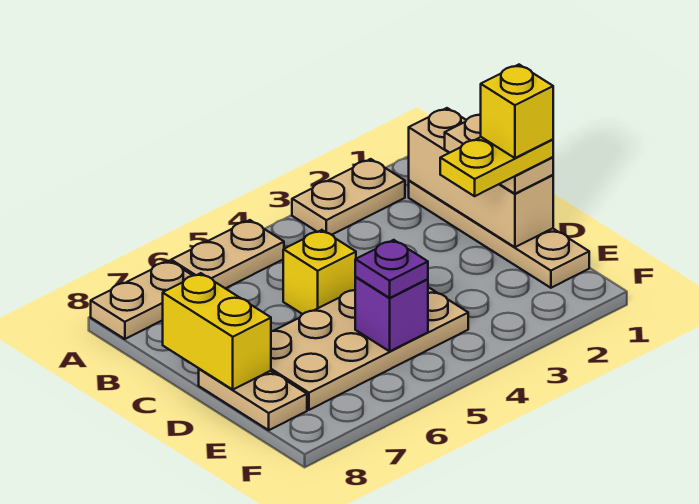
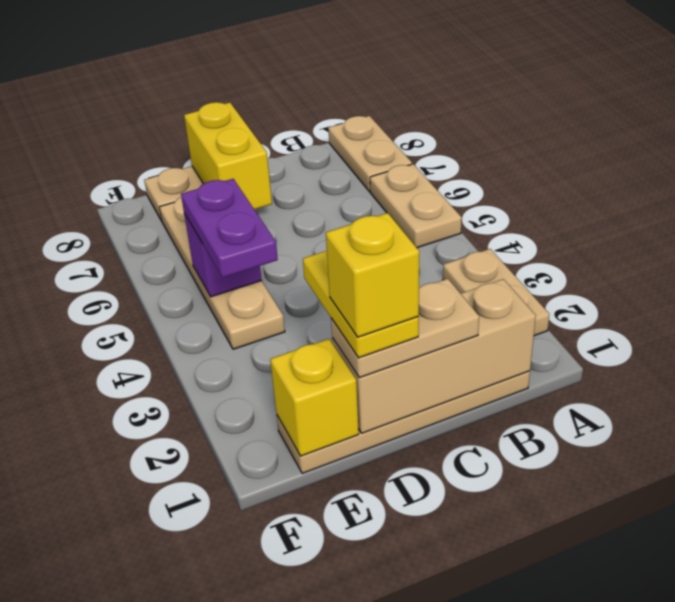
yellow brick C5 level 1 -> yellow brick E1 level 2
yellow brick C8:D8 level 2 -> yellow brick D7:D8 level 2
tan plate D4:E7 level 1 -> tan plate E4:E7 level 1
purple plate E5 level 3 -> purple plate E4:E5 level 3

